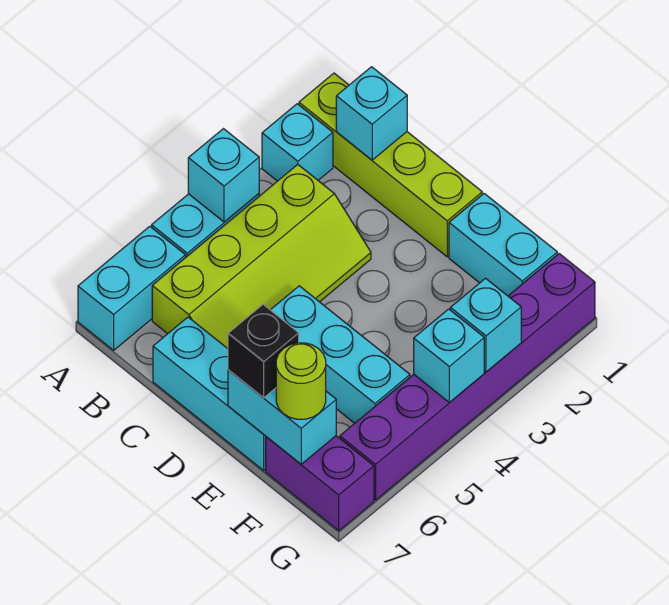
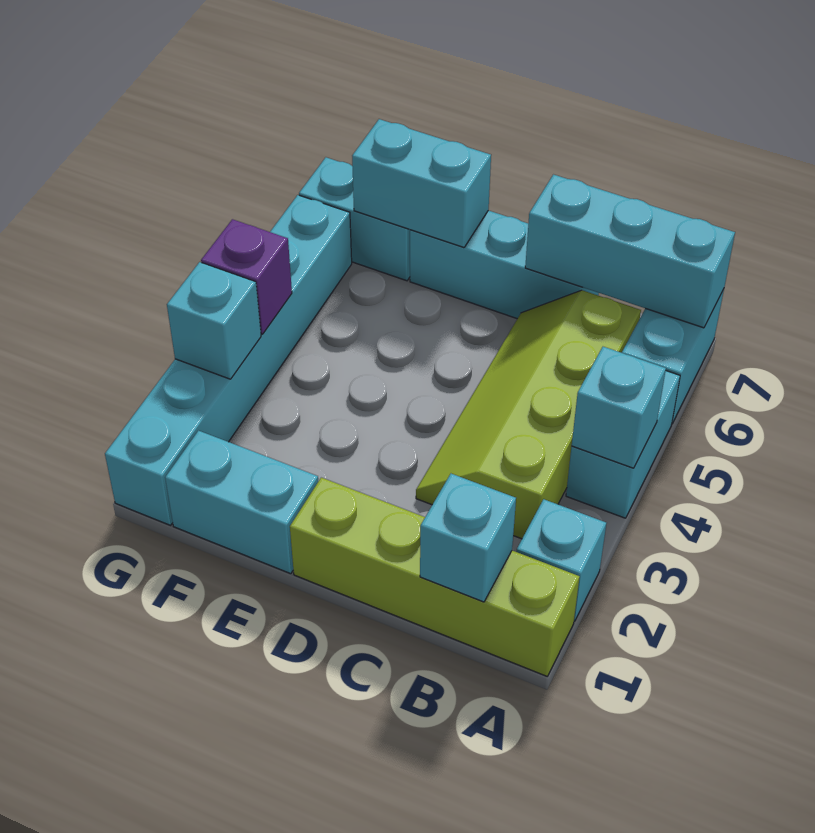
cyan brick D5:F5 level 1 -> cyan brick A7:C7 level 2
black brick E7 level 3 -> none
purple brick F7:G7 level 1 -> cyan brick F7:G7 level 1
lime round brick F7 level 3 -> none
purple brick G1:G6 level 1 -> cyan brick G1:G6 level 1
cyan brick G4 level 2 -> purple brick G4 level 2

